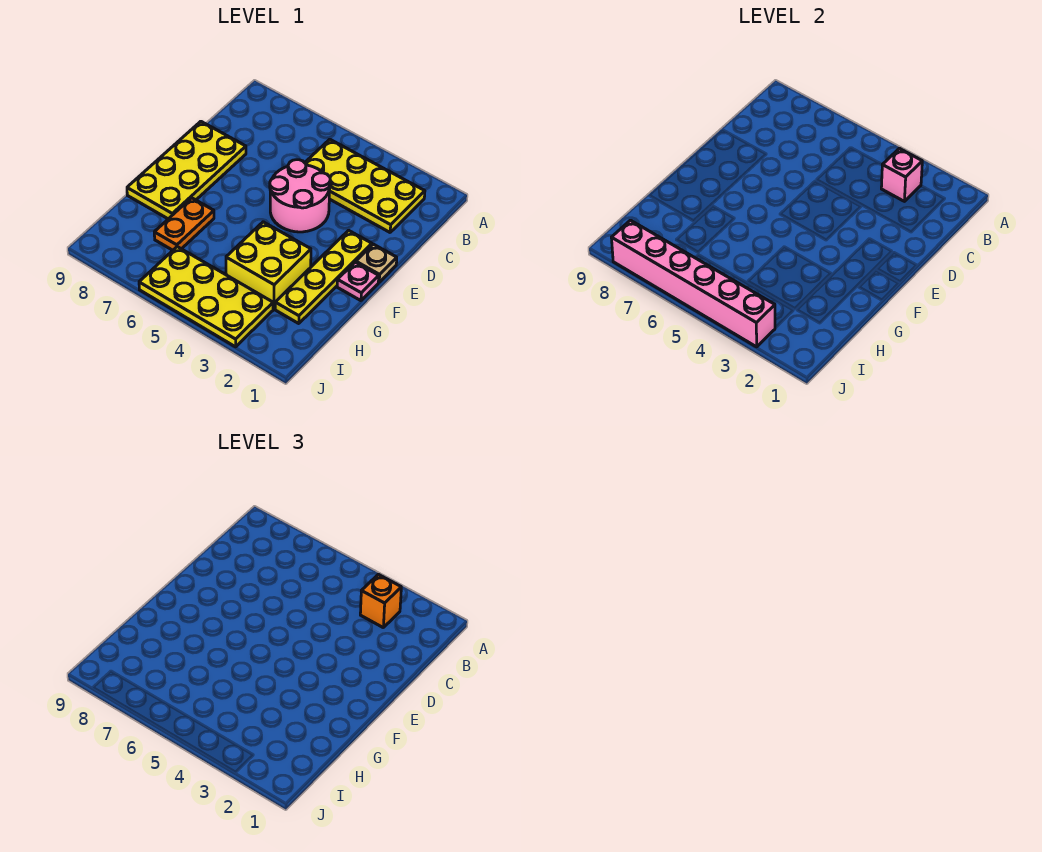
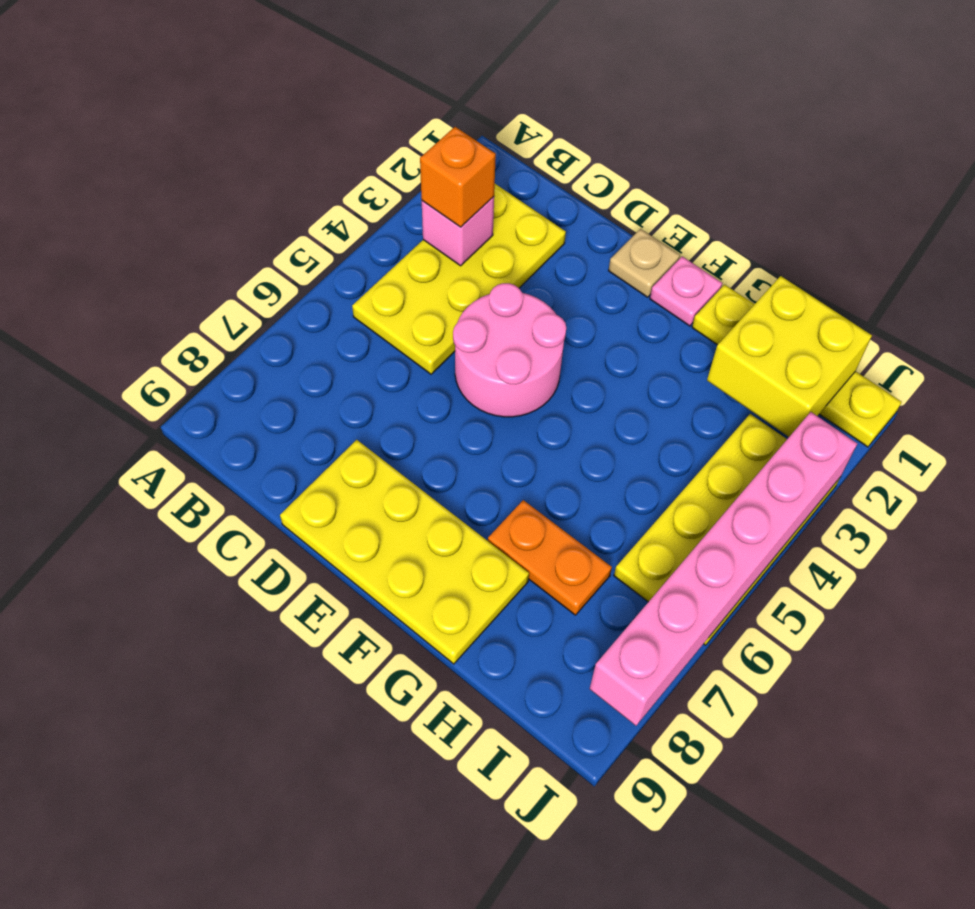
yellow plate E2:H2 level 1 -> yellow plate G1:J1 level 1
yellow brick G3:H4 level 1 -> yellow brick H1:I2 level 2

